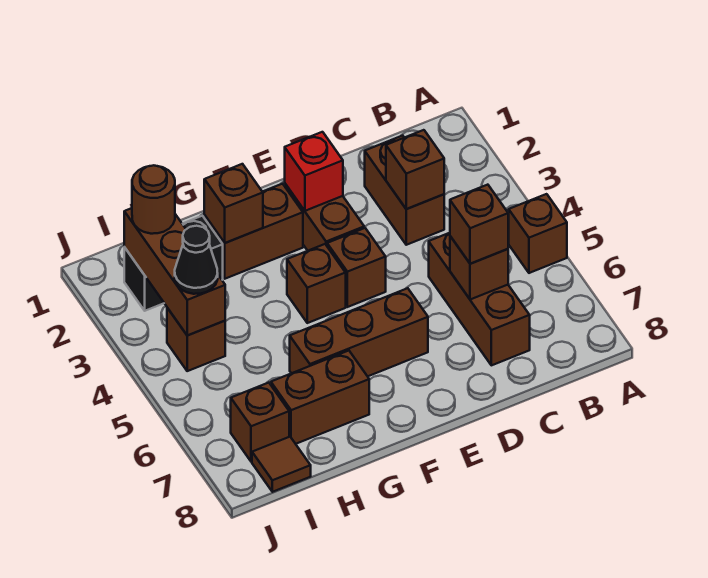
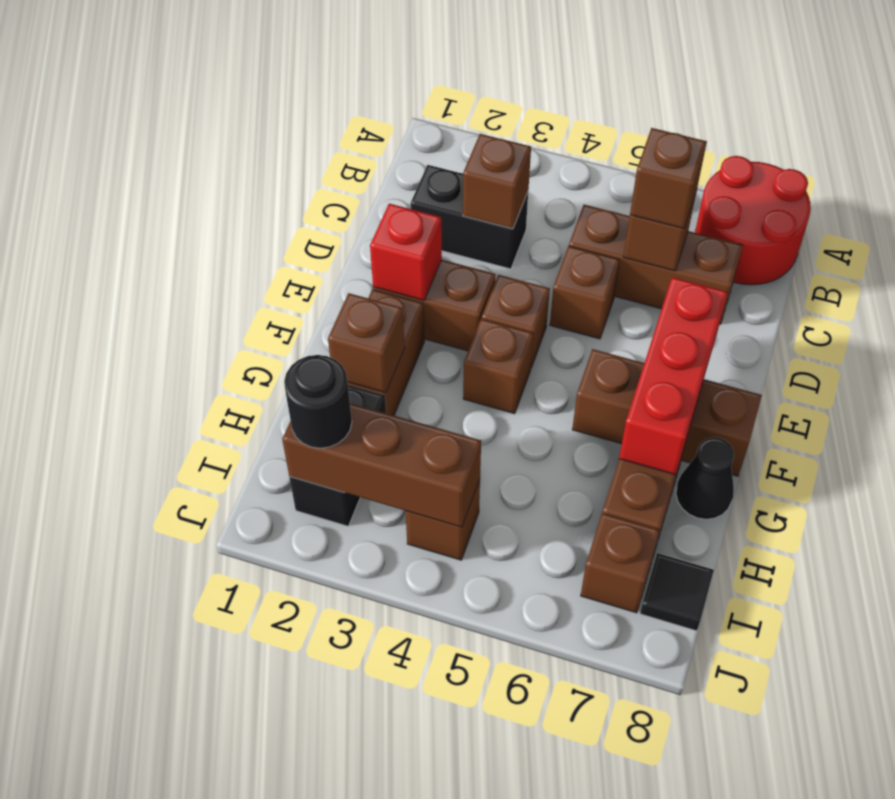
brown brick A5 level 1 -> brown brick D5 level 1
none -> red round brick A7:B8 level 1
brown brick C2:C3 level 1 -> black brick C2:C3 level 1
brown brick E6:G6 level 1 -> brown brick F6:F8 level 1
none -> red brick E7:G7 level 2
brown round brick I2 level 3 -> black round brick I2 level 3
black cone I4 level 3 -> black cone G8 level 1
brown tile I8 level 1 -> black tile I8 level 1

